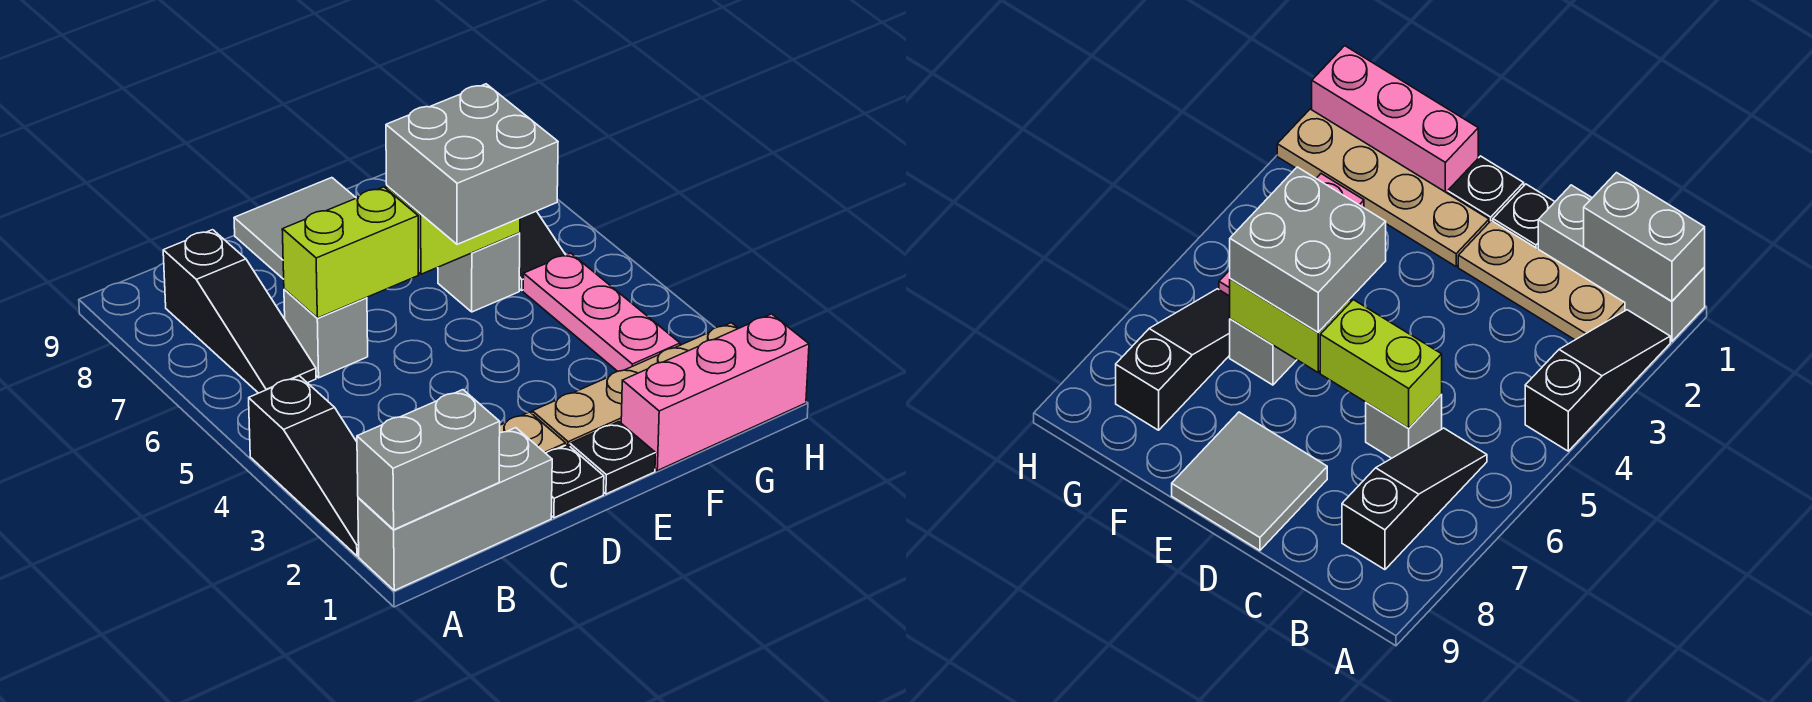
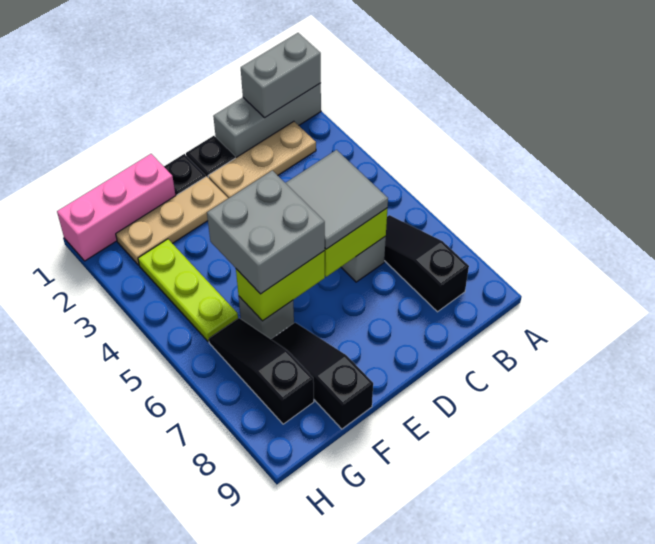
black slope A2:A4 level 1 top 4 -> black slope F7:F9 level 1 top 9
grey tile D8:E9 level 1 -> grey tile C5:D6 level 3
tan plate E2:H2 level 1 -> tan plate E2:G2 level 1
pink plate G3:G5 level 1 -> lime plate G3:G5 level 1

